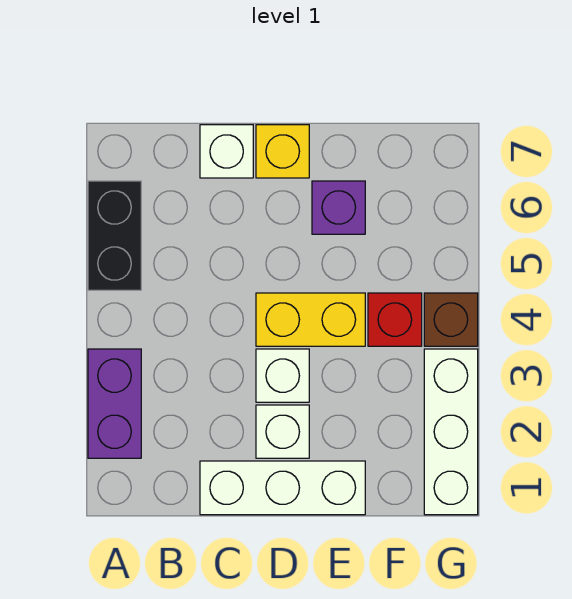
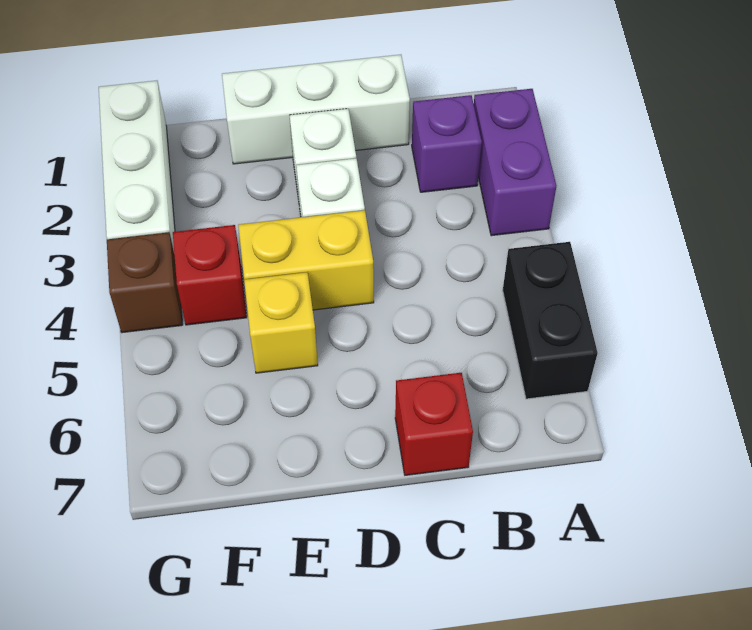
white brick C7 level 1 -> red brick C7 level 1
yellow brick D7 level 1 -> yellow brick E5 level 1
purple brick E6 level 1 -> purple brick B2 level 1

